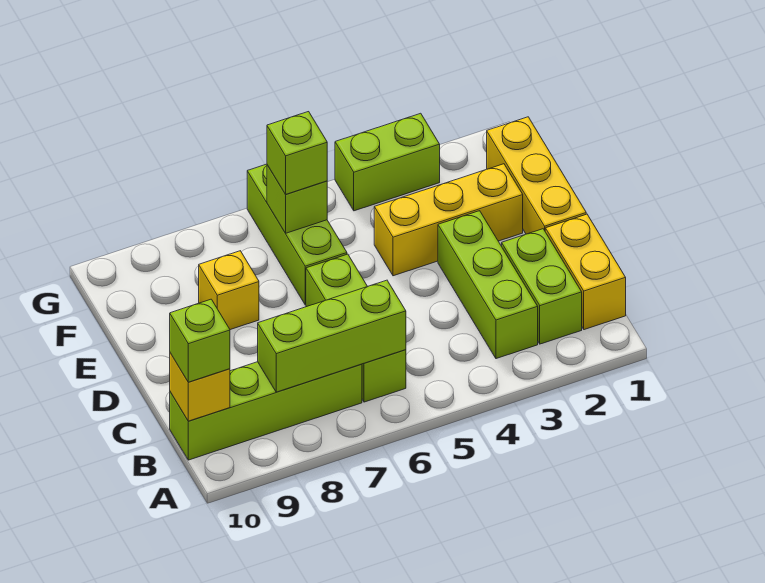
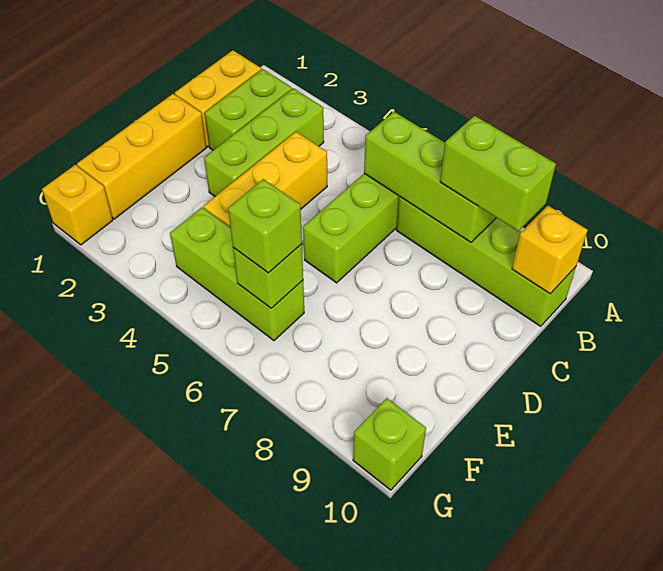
lime brick B10 level 3 -> lime brick G10 level 1
yellow brick E2:E4 level 1 -> yellow brick C4:E4 level 1
lime brick E6:G6 level 1 -> lime brick F4:F6 level 1
yellow brick E8 level 1 -> yellow brick G1 level 1
lime brick G3:G4 level 1 -> lime brick B8:B9 level 3

